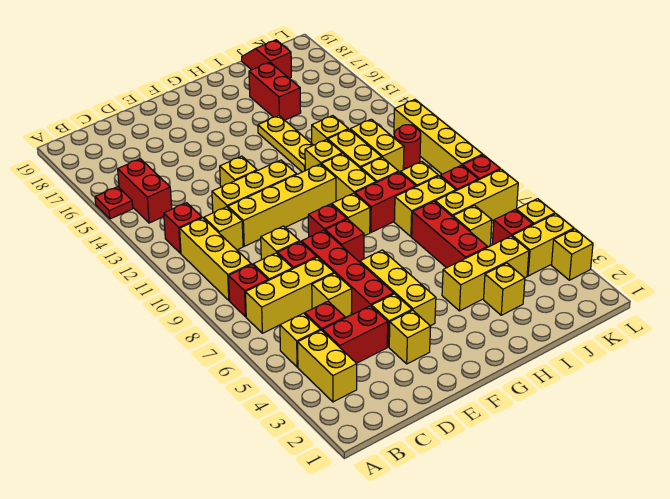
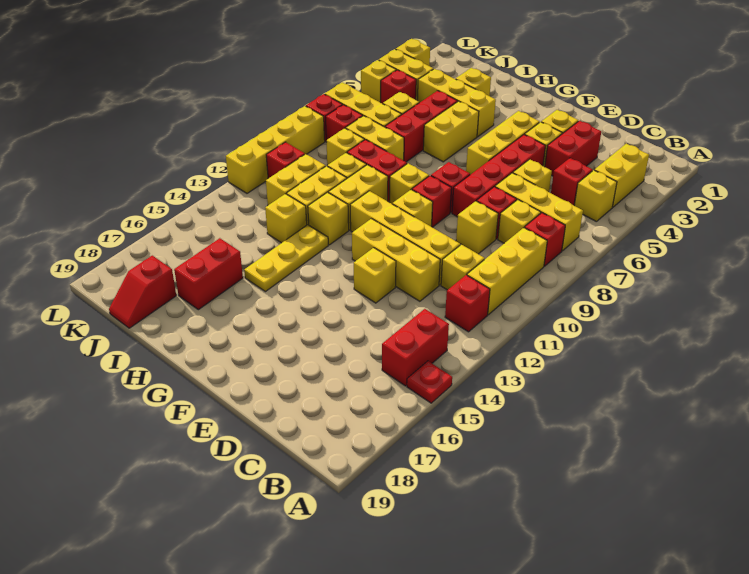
red brick C4:D4 level 1 -> red brick D3:D4 level 1
none -> yellow brick F10 level 1
none -> yellow brick H5:H6 level 1
red round brick K11 level 1 -> red brick K11 level 1

